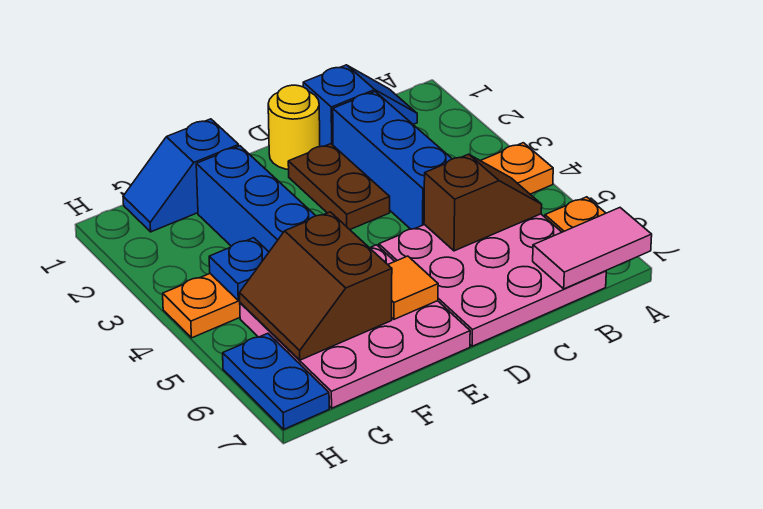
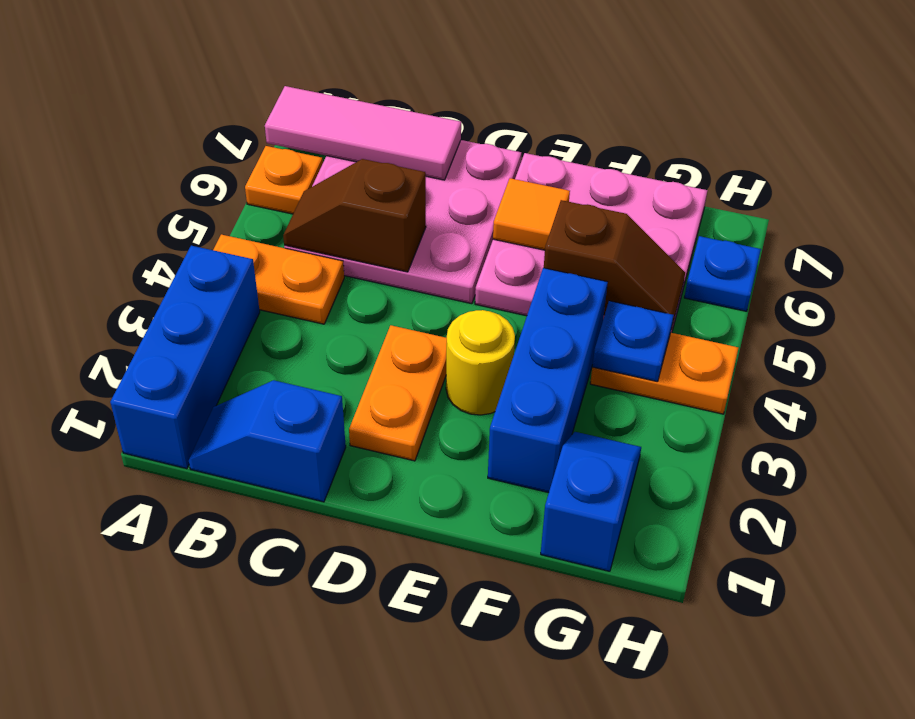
pink tile A7:B7 level 2 -> pink tile A7:C7 level 2
blue brick C2:C4 level 1 -> blue brick A1:A3 level 1
yellow round brick D1 level 1 -> yellow round brick E3 level 1
brown plate D2:D3 level 1 -> orange plate D2:D3 level 1
blue slope F1:G1 level 1 top F -> blue slope G1:G2 level 1 top 1
brown slope F5:G6 level 2 top F -> brown slope F5:G5 level 2 top F
blue plate H6:H7 level 1 -> blue plate H6 level 1

